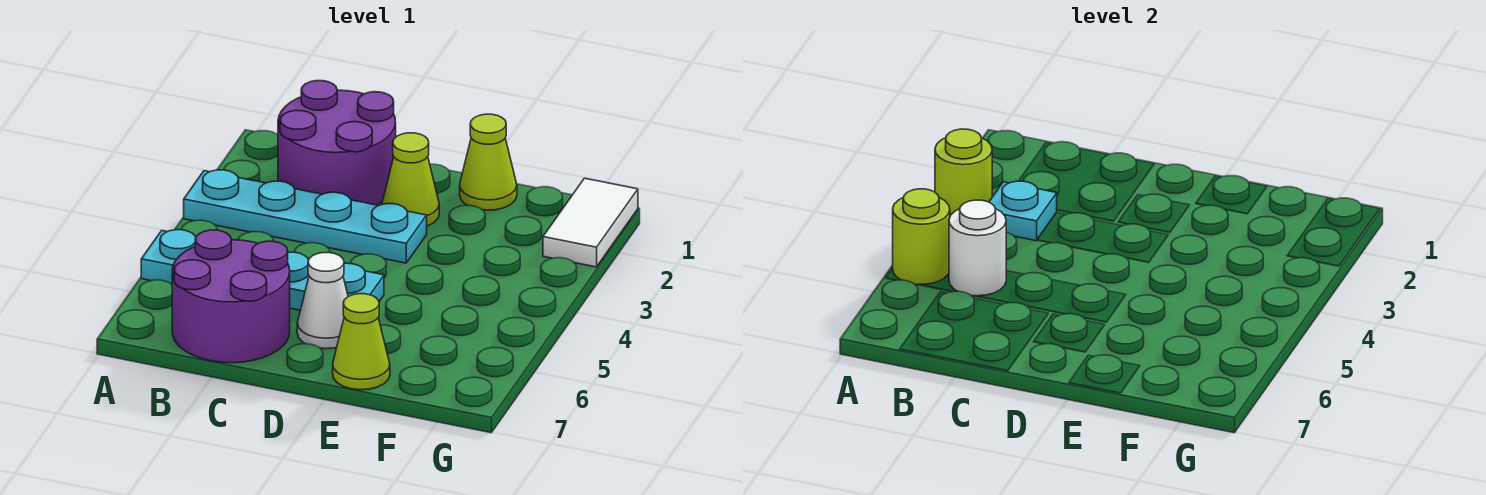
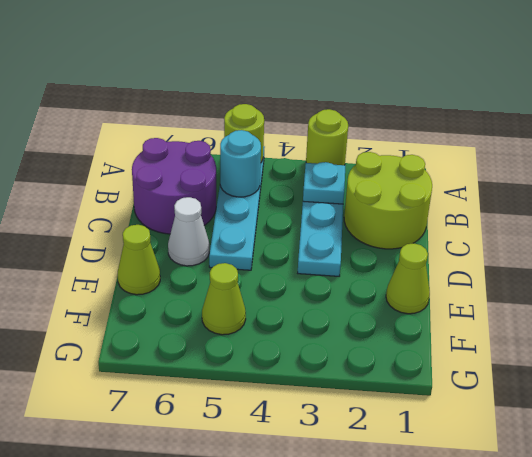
purple round brick B1:C2 level 1 -> lime round brick B1:C2 level 1
white round brick B5 level 2 -> cyan round brick B5 level 2
lime cone D2 level 1 -> lime cone F5 level 1
white tile G1:G2 level 1 -> none

